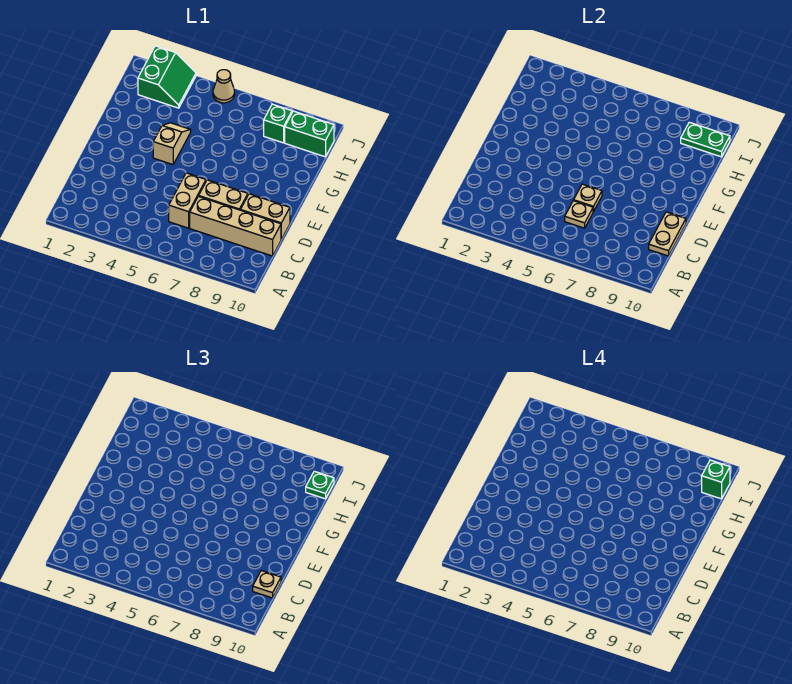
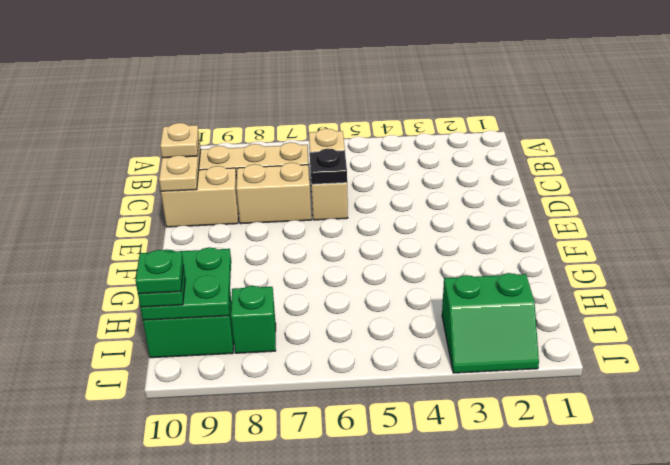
tan plate D6 level 2 -> black plate D6 level 2
tan slope F4:G4 level 1 top F -> none
green slope I2:J3 level 1 top 2 -> green slope I2:J3 level 1 top I
green plate I9:I10 level 2 -> green plate H9:I10 level 2
green brick I10 level 4 -> green plate I10 level 4
tan cone J5 level 1 -> none

